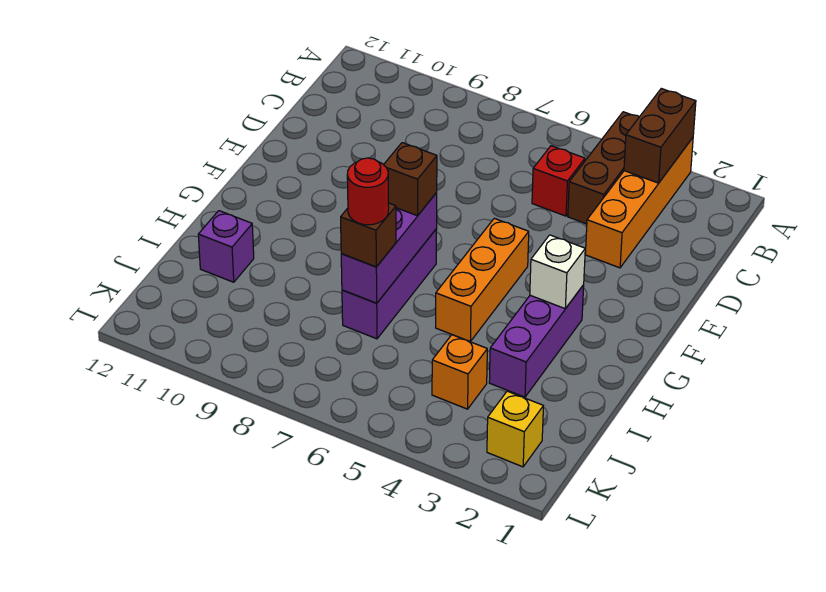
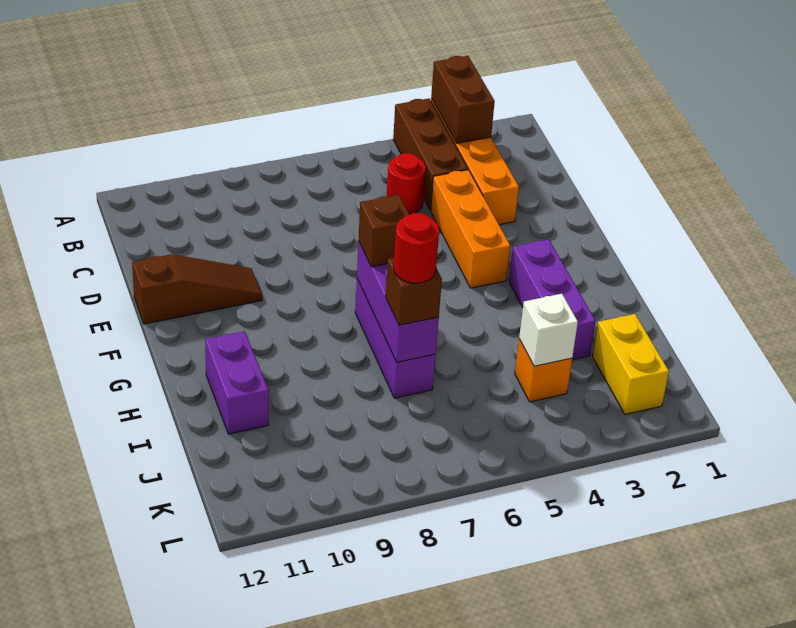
red brick C5 level 1 -> red round brick C5 level 1
none -> brown slope E10:E12 level 1 top 12
orange brick F5:H5 level 1 -> orange brick D4:F4 level 1
white brick G3 level 2 -> white brick J4 level 2
purple brick I11 level 1 -> purple brick H11:I11 level 1
yellow brick K2 level 1 -> yellow brick J2:K2 level 1

